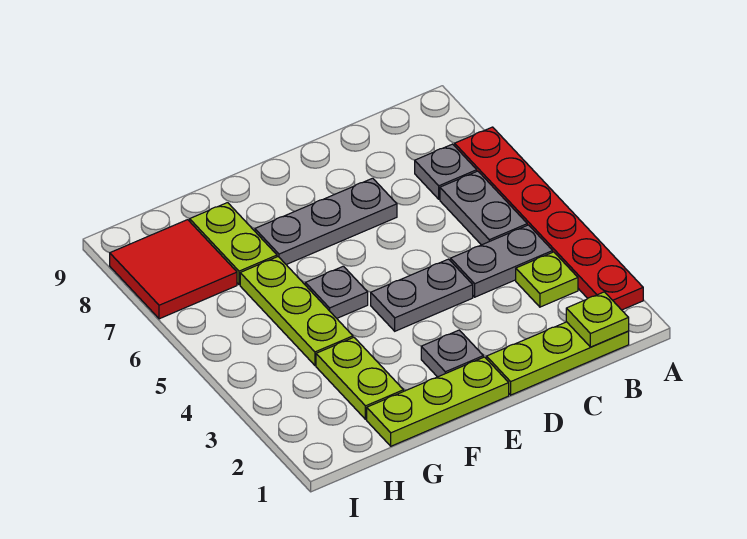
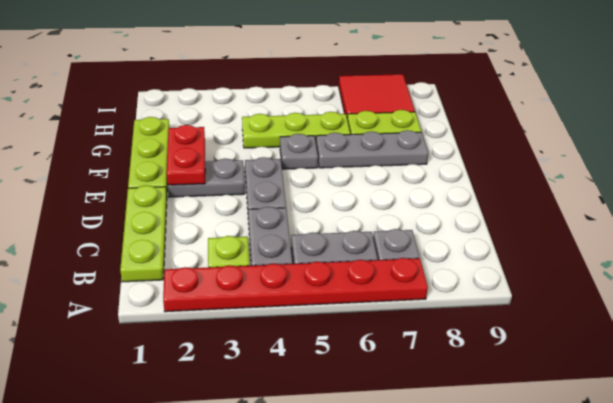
lime plate B1 level 2 -> none
grey plate D7:F7 level 1 -> grey plate F6:F8 level 1
grey plate E2 level 1 -> grey plate E2:E3 level 1
none -> red plate E2:F2 level 2
lime plate G2:G3 level 1 -> none

